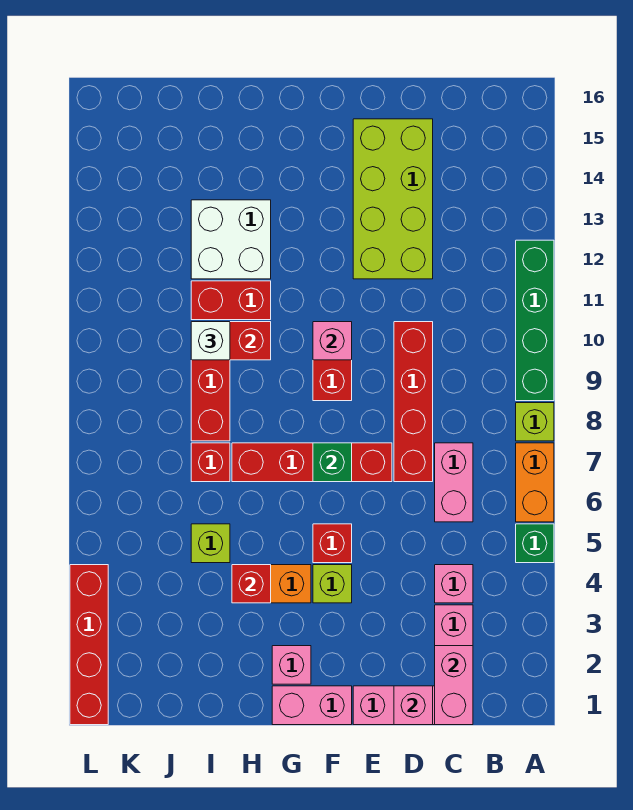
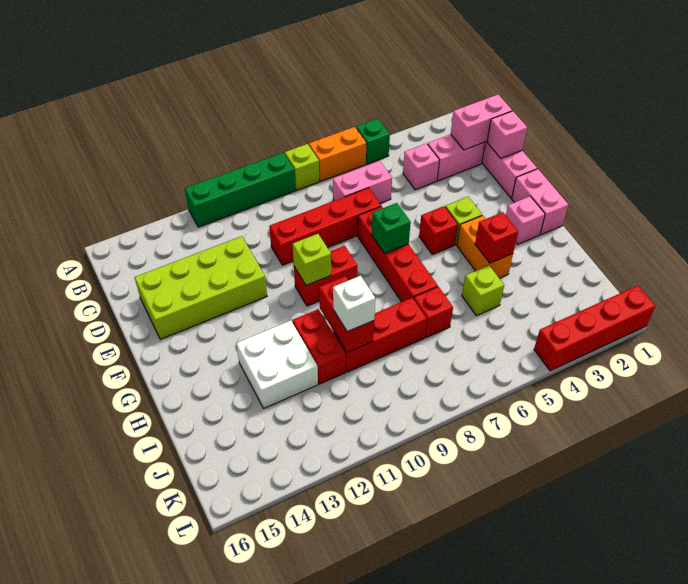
pink brick F10 level 2 -> lime brick F10 level 2

